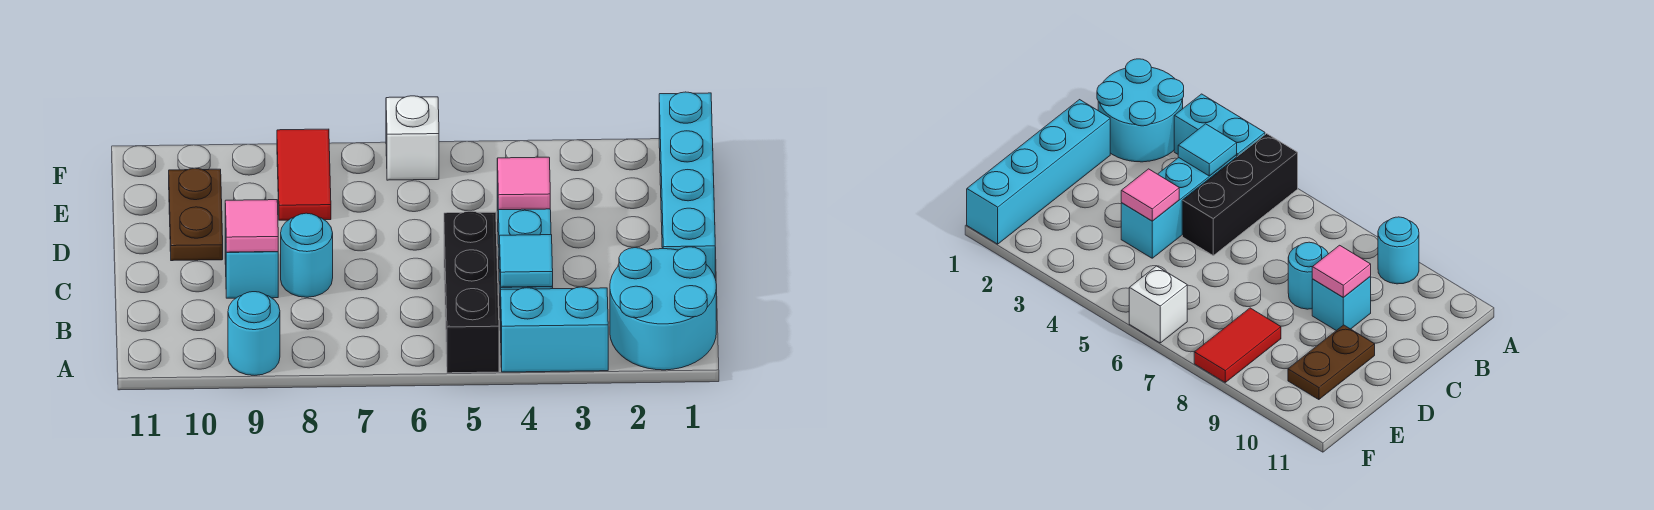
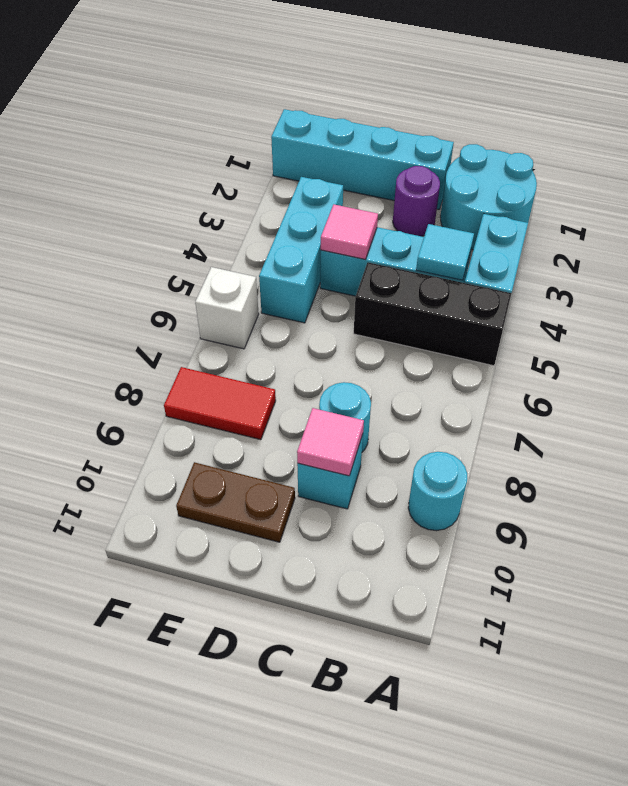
none -> purple round brick C2 level 1
none -> cyan brick E3:E5 level 1

